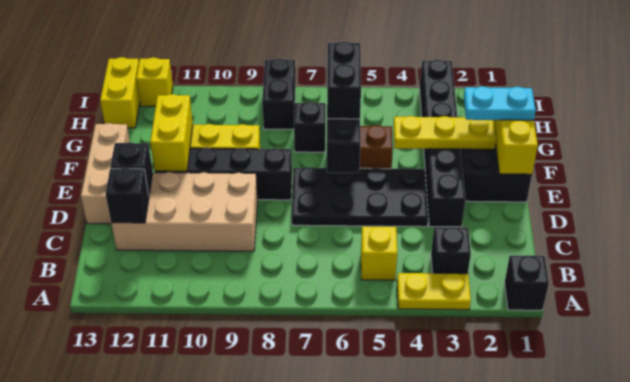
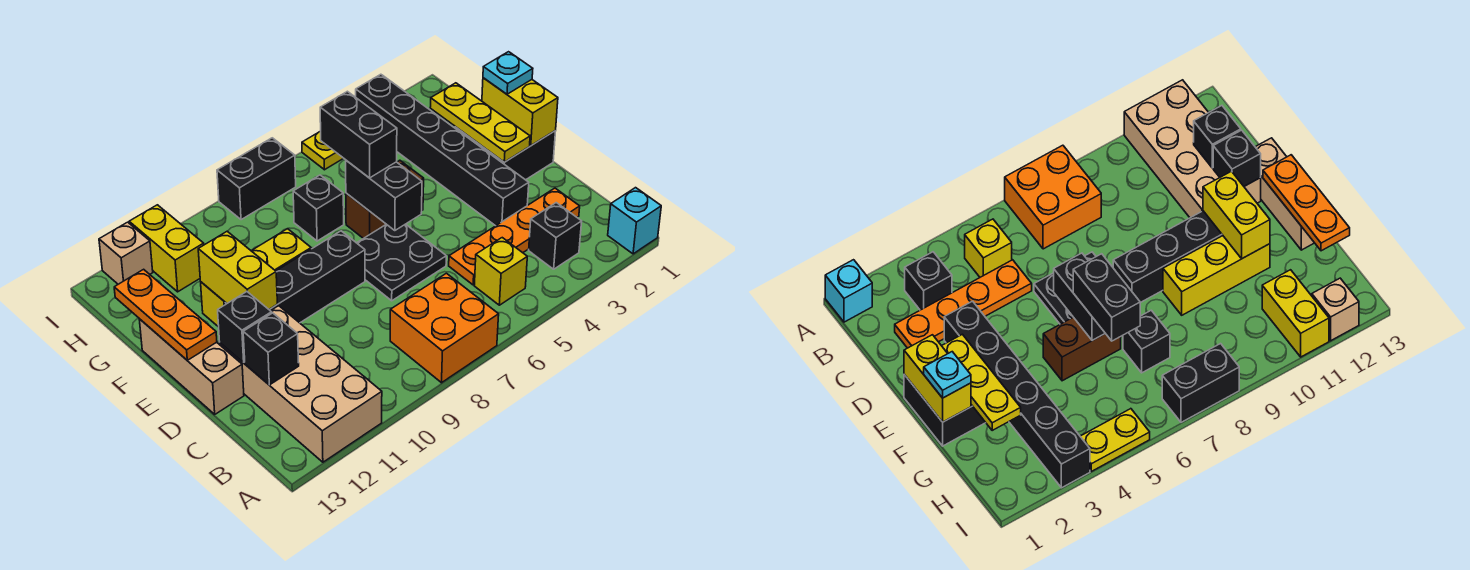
black brick A1 level 1 -> cyan brick A1 level 1
yellow plate A3:A4 level 1 -> yellow plate I4:I5 level 1
none -> orange brick A7:B8 level 1
none -> orange plate C2:C5 level 1
tan brick C9:D12 level 1 -> tan brick A11:D12 level 1
black plate D4:E7 level 1 -> black plate D6:E7 level 1
none -> orange plate E13:G13 level 2
cyan plate F1:F2 level 3 -> cyan plate F1 level 3
yellow plate F2:F4 level 2 -> yellow plate E2:G2 level 2
black brick H8:I8 level 1 -> black brick I7:I8 level 1
yellow brick H13:I13 level 1 -> yellow brick H11:I11 level 1
yellow brick I12 level 1 -> tan brick I12 level 1

